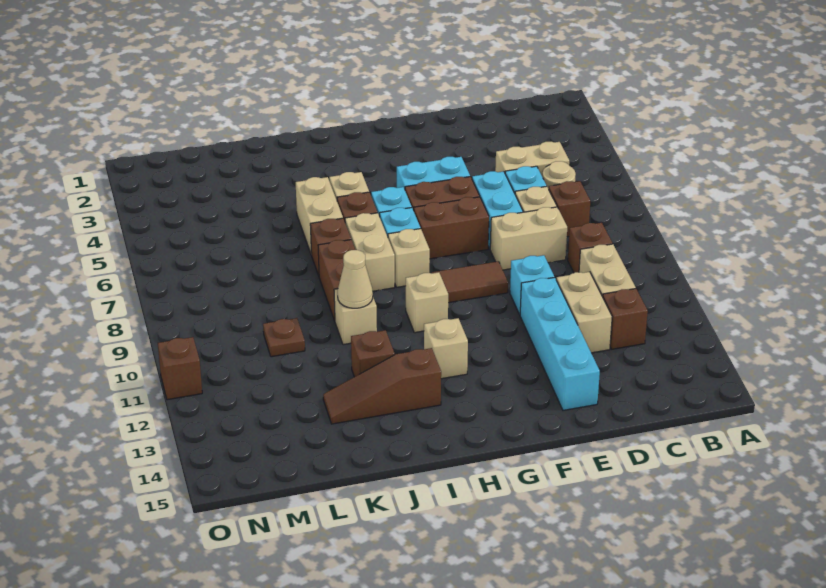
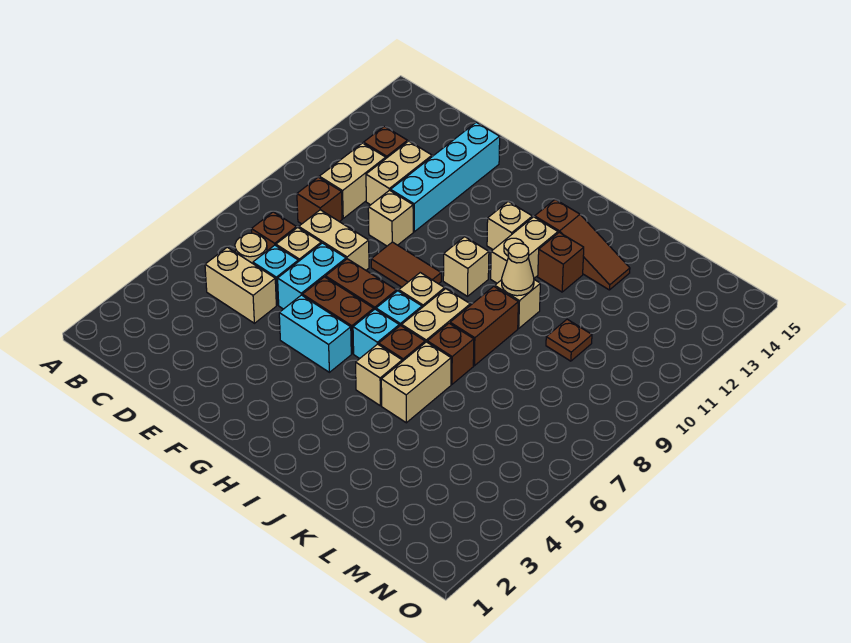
cyan brick E10 level 1 -> tan brick E10 level 1
none -> tan brick I11:I12 level 1
brown brick O11 level 1 -> none

